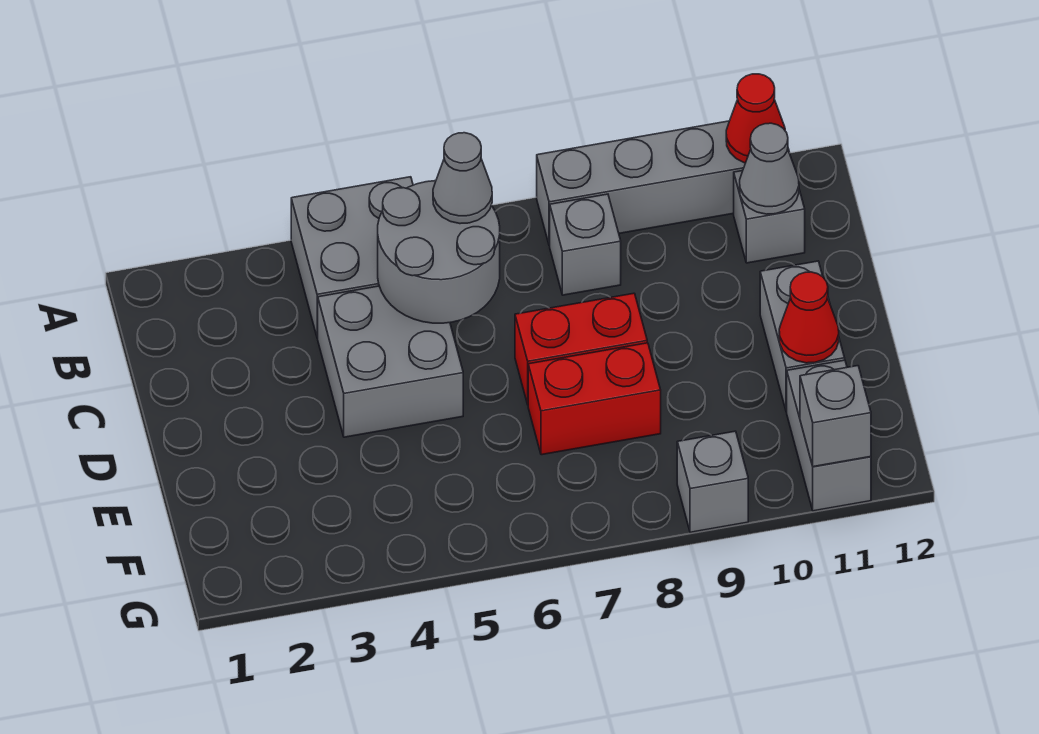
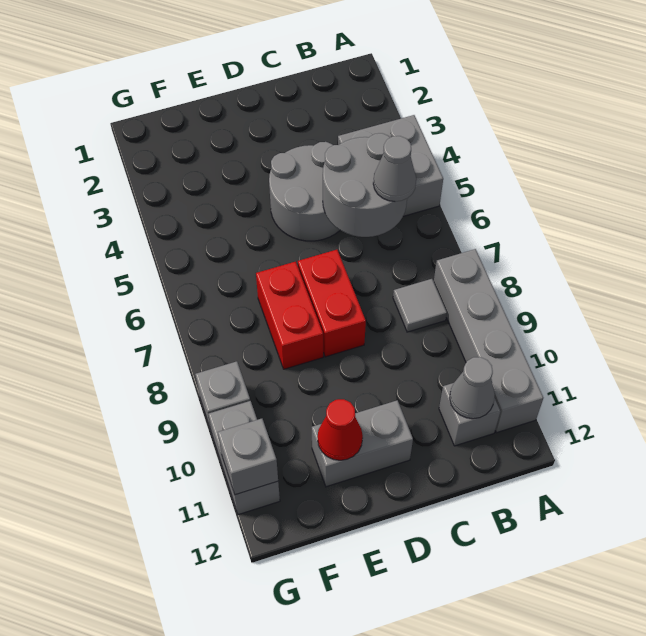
red cone A11 level 2 -> none
grey brick B8 level 1 -> grey tile B8 level 1
grey brick C4:D5 level 1 -> grey round brick C4:D5 level 1
grey brick F11:G11 level 1 -> grey brick G10:G11 level 1

